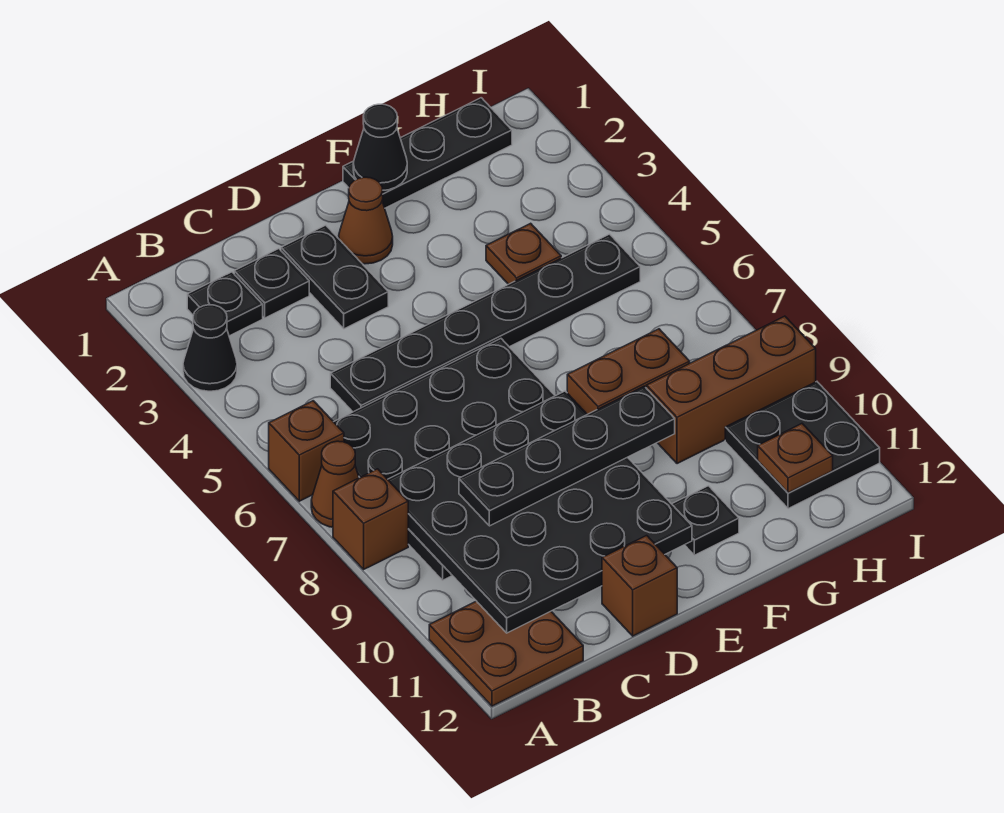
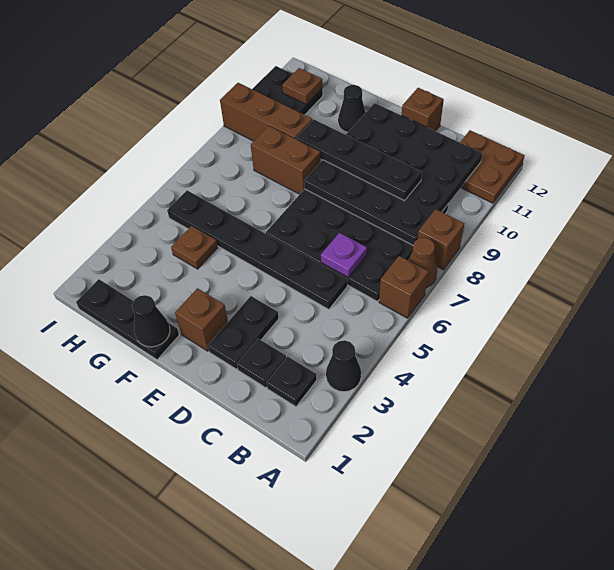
none -> purple plate C6 level 2
brown cone E2 level 1 -> brown brick E2 level 1
black plate F11 level 1 -> black cone F11 level 1

